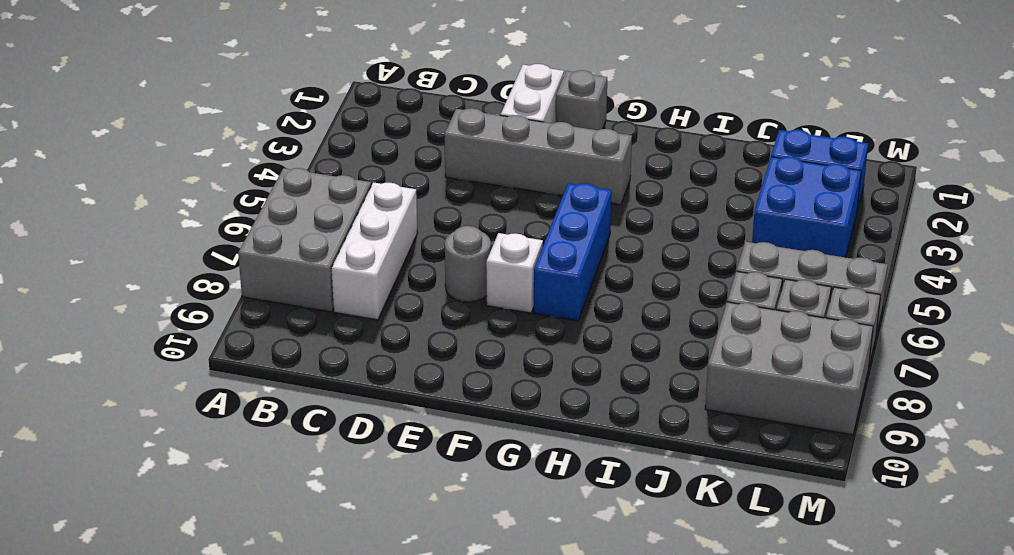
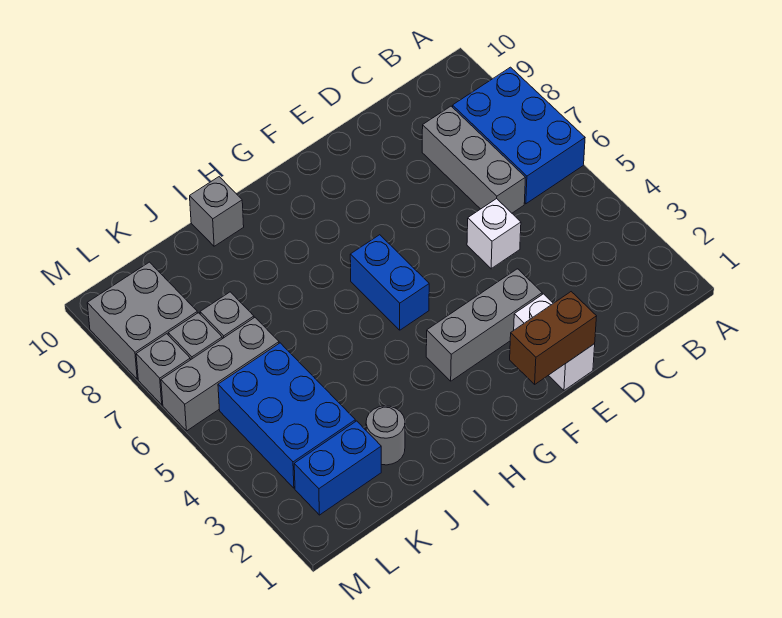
grey brick A6:B8 level 1 -> blue brick A6:B8 level 1
white brick C6:C8 level 1 -> grey brick C6:C8 level 1
grey brick D3:G3 level 1 -> grey brick E3:G3 level 1
none -> brown brick E1:F1 level 2
grey round brick E7 level 1 -> grey round brick J2 level 1
grey brick F1 level 1 -> grey brick I10 level 1
white brick F7 level 1 -> white brick D5 level 1
blue brick G5:G7 level 1 -> blue brick G5:G6 level 1
blue brick K3:L4 level 1 -> blue brick K3:L5 level 1
grey brick K8:M9 level 1 -> grey brick L8:M9 level 1

